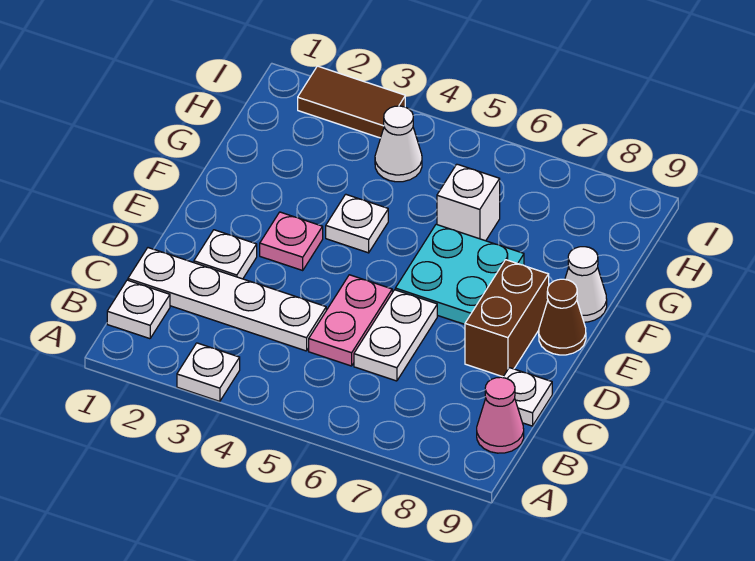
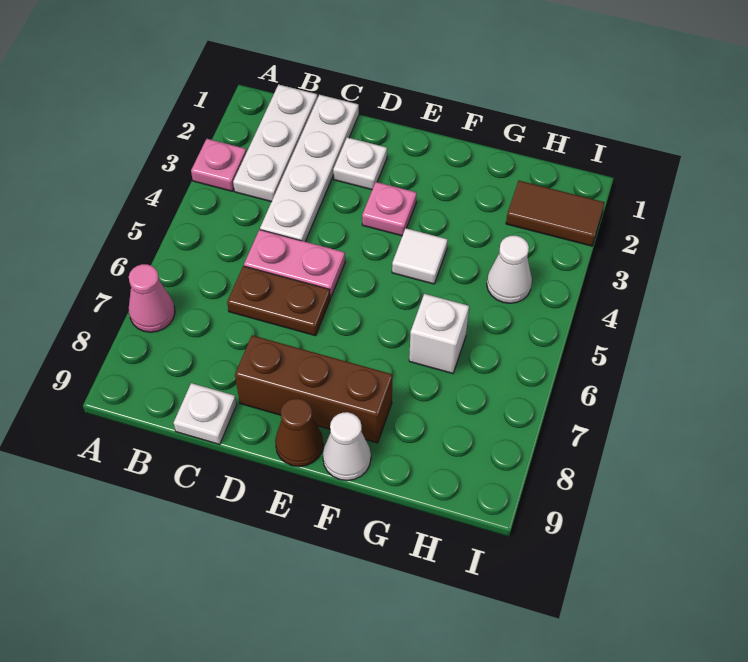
white plate A3 level 1 -> pink plate A3 level 1
white plate B1 level 1 -> white plate B1:B3 level 1
pink cone B9 level 1 -> pink cone A7 level 1
white plate C6:D6 level 1 -> brown plate C6:D6 level 1
brown brick D8:E8 level 1 -> brown brick D8:F8 level 1
cyan plate E6:F7 level 1 -> none
white plate F4 level 1 -> white tile F4 level 1
brown tile I2:I3 level 1 -> brown tile H2:I2 level 1

